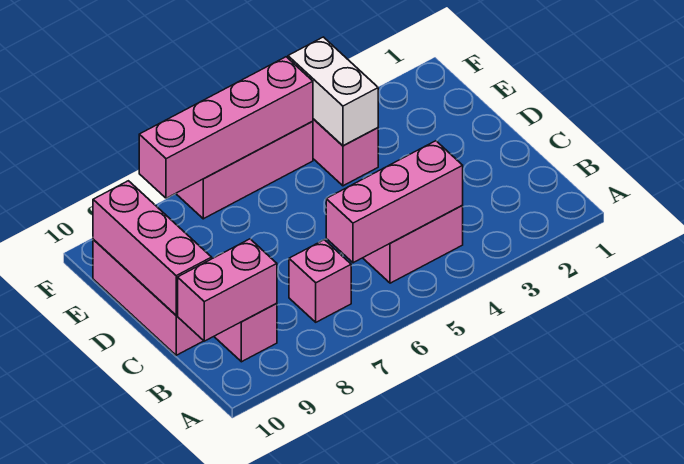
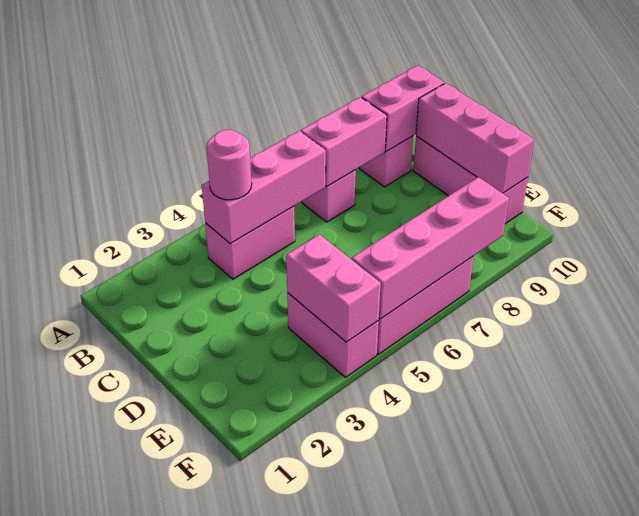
none -> pink round brick B4 level 3
none -> pink brick B7:B8 level 2
white brick E4:F4 level 2 -> pink brick E4:F4 level 2

